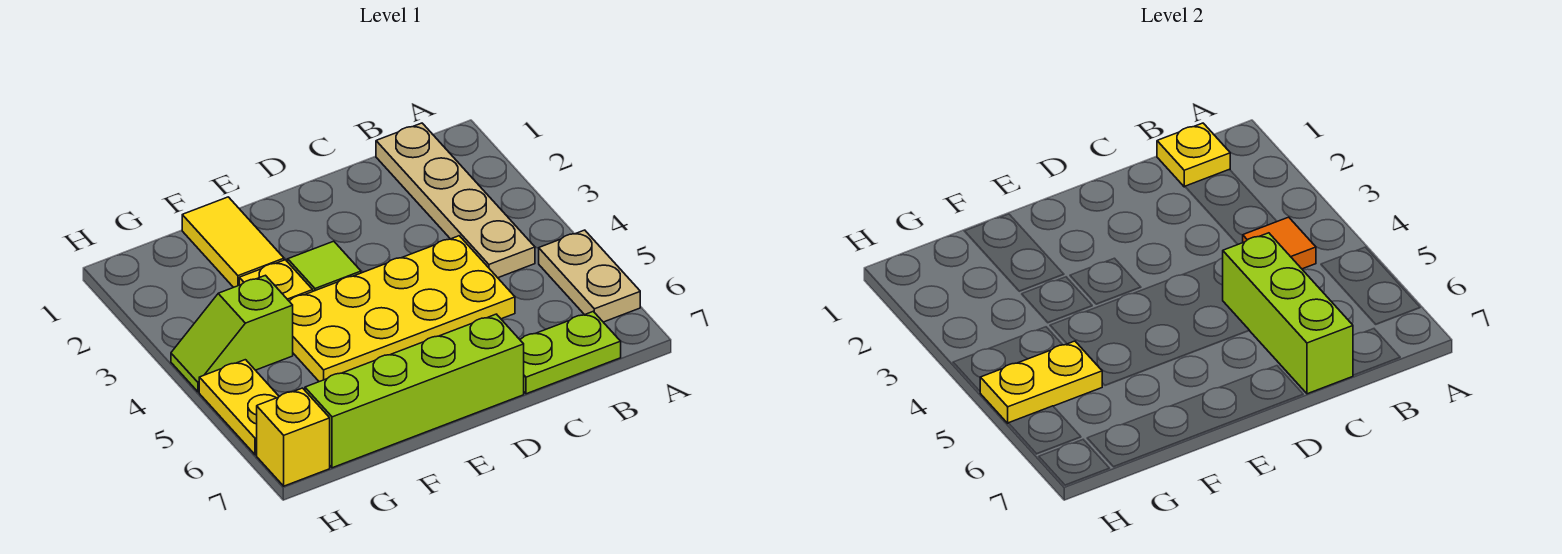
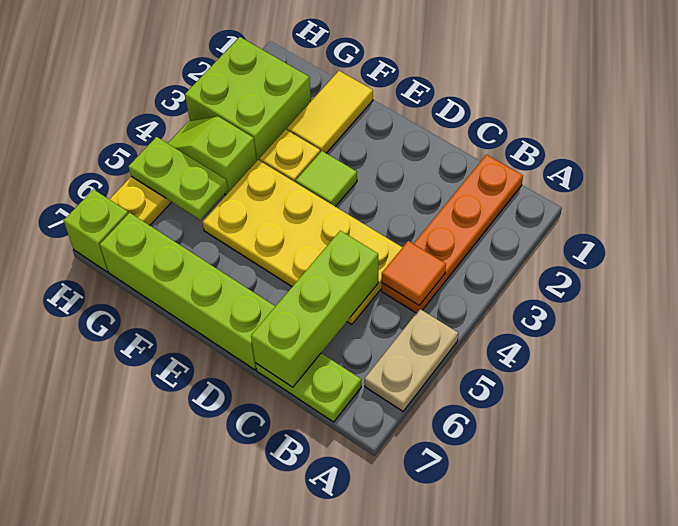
tan plate B1:B4 level 1 -> orange plate B1:B4 level 1
yellow plate B1 level 2 -> none
none -> lime brick G2:H3 level 1
yellow plate G5:H5 level 2 -> lime plate G5:H5 level 2
yellow brick H7 level 1 -> lime brick H7 level 1

